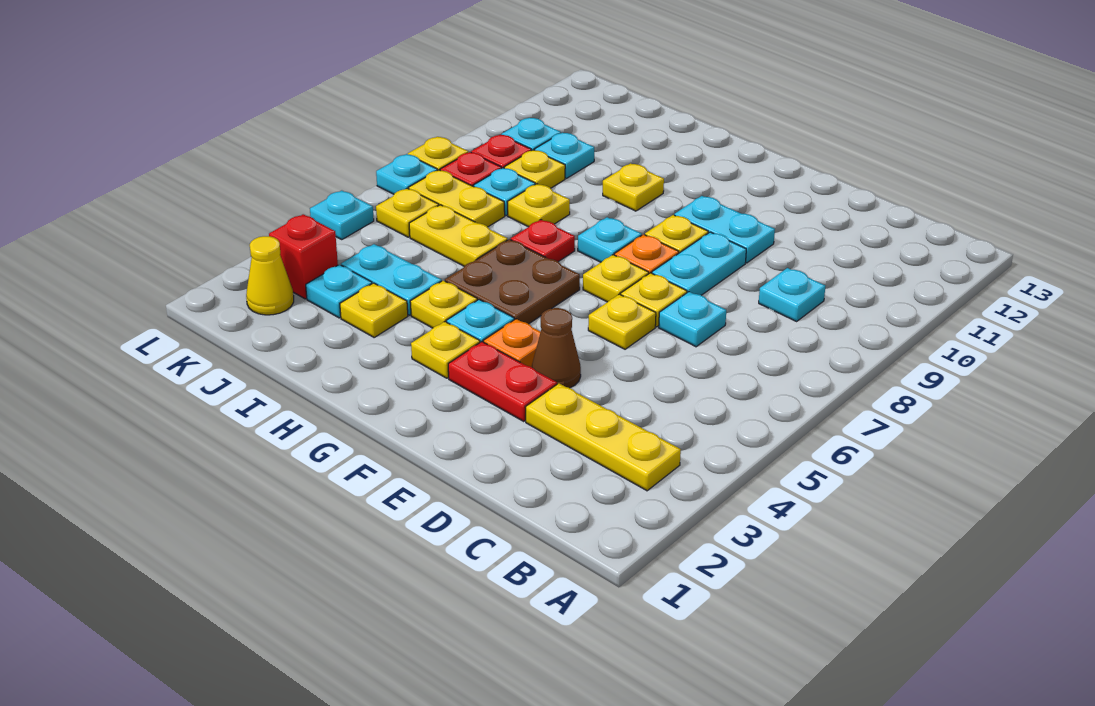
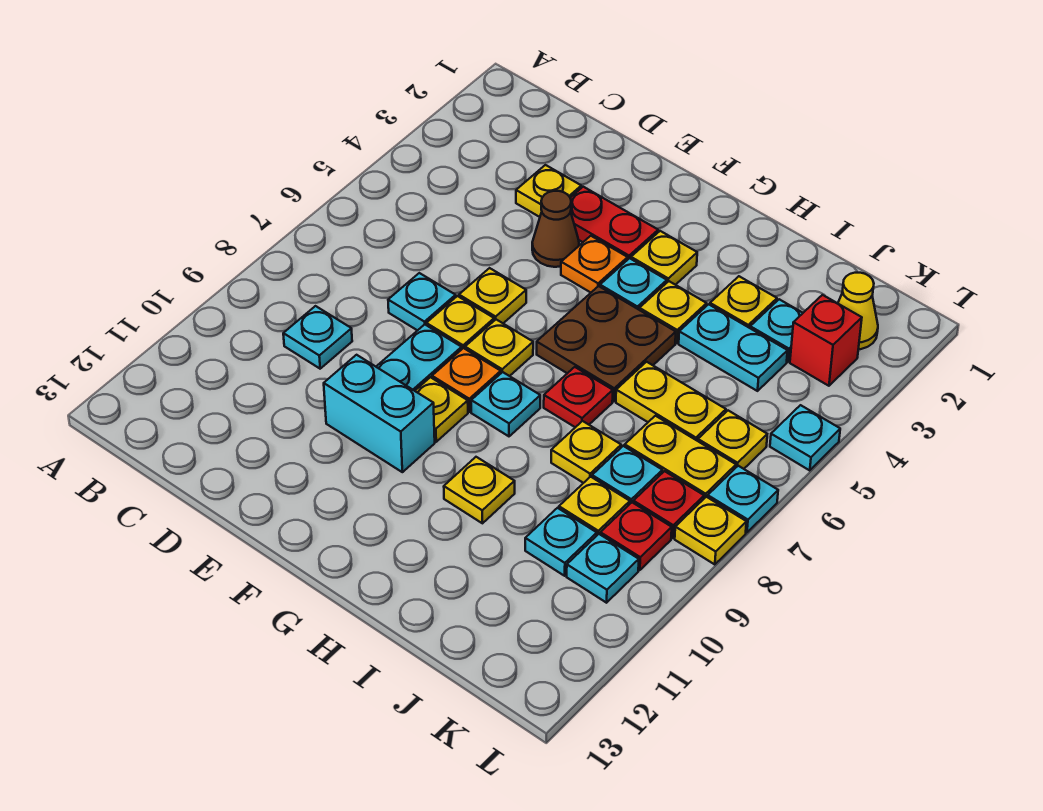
yellow plate B3:D3 level 1 -> yellow plate D3 level 1
cyan plate E10:F10 level 1 -> cyan brick E10:F10 level 1

